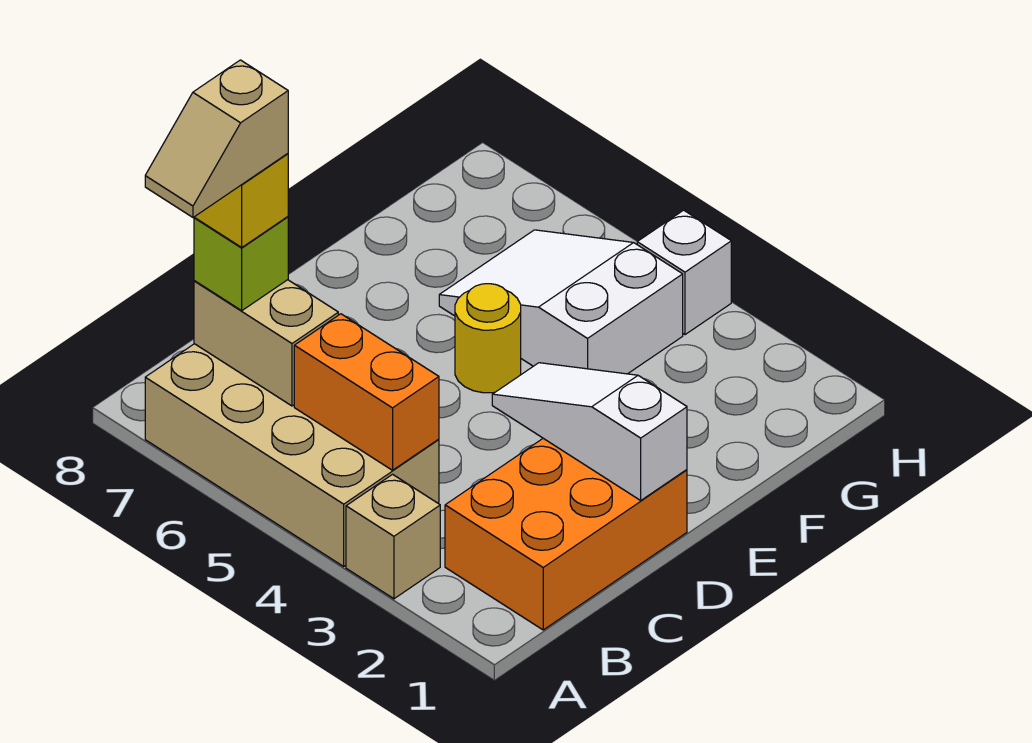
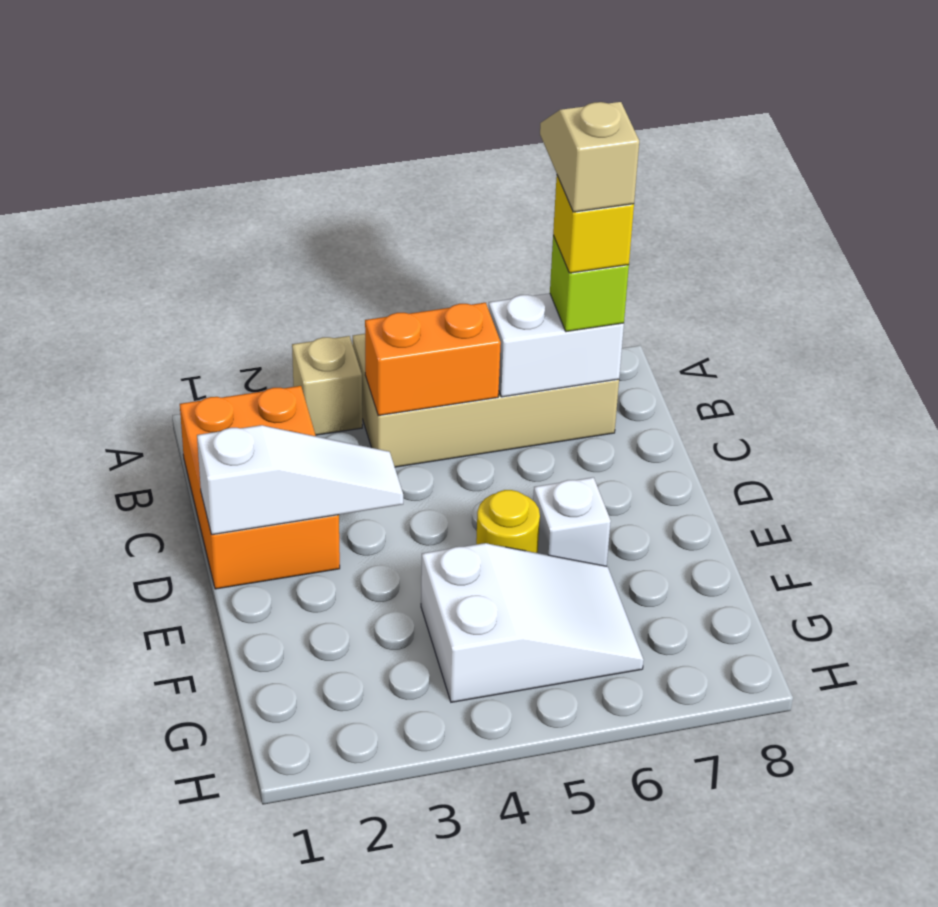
tan brick B6:B7 level 2 -> white brick B6:B7 level 2
white brick H4 level 1 -> white brick E6 level 1

